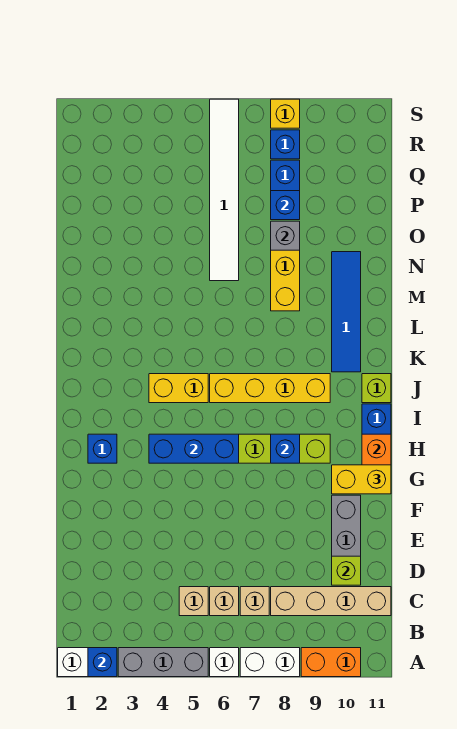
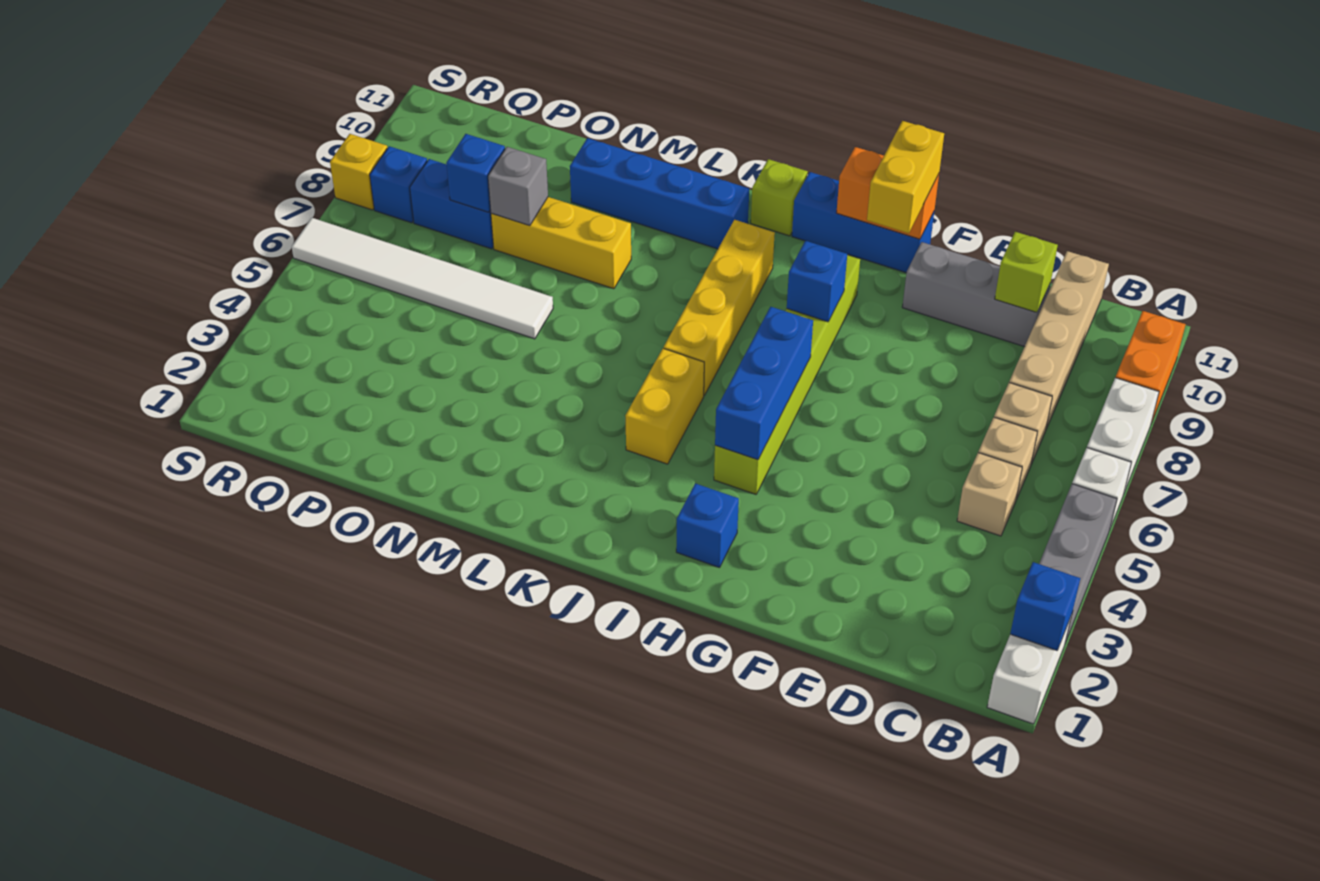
blue tile K10:N10 level 1 -> blue brick K10:N10 level 1

